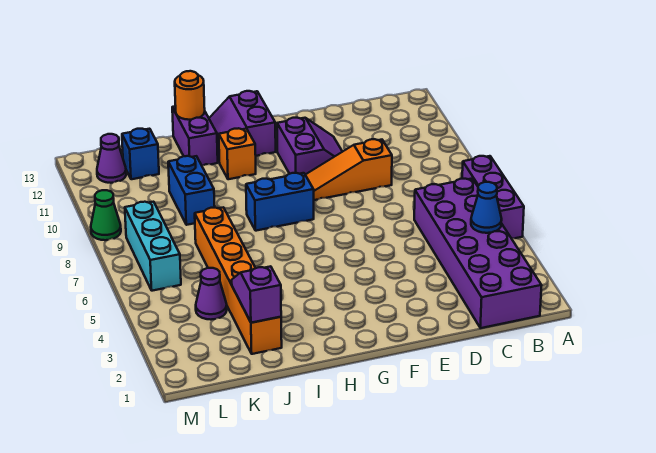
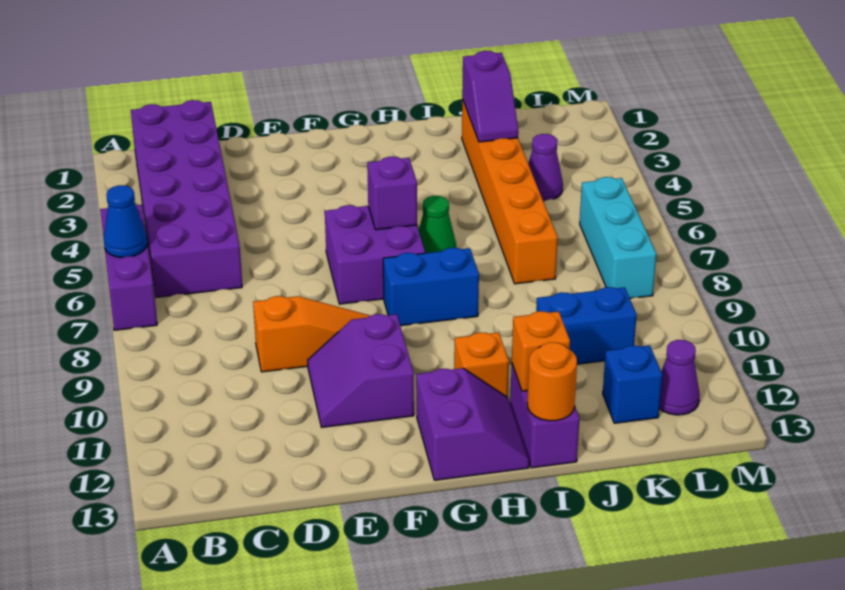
blue cone B4 level 2 -> blue cone A6 level 2
none -> purple brick F6:G7 level 1
none -> purple brick G6 level 2
none -> orange brick I12 level 2
blue brick J9:J10 level 1 -> blue brick J10:K10 level 1
green cone M9 level 1 -> green cone H6 level 1

